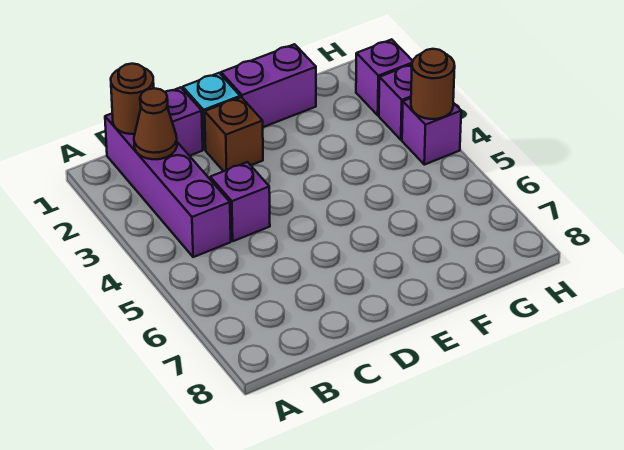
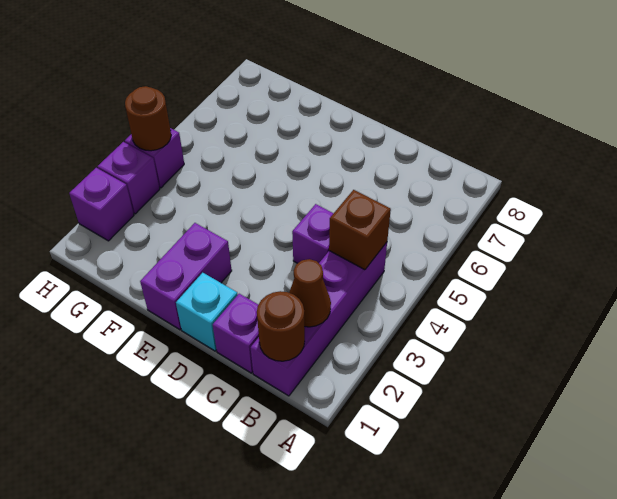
brown brick D2 level 1 -> brown brick B4 level 2
purple brick E1:F1 level 1 -> purple brick E1:E2 level 1

